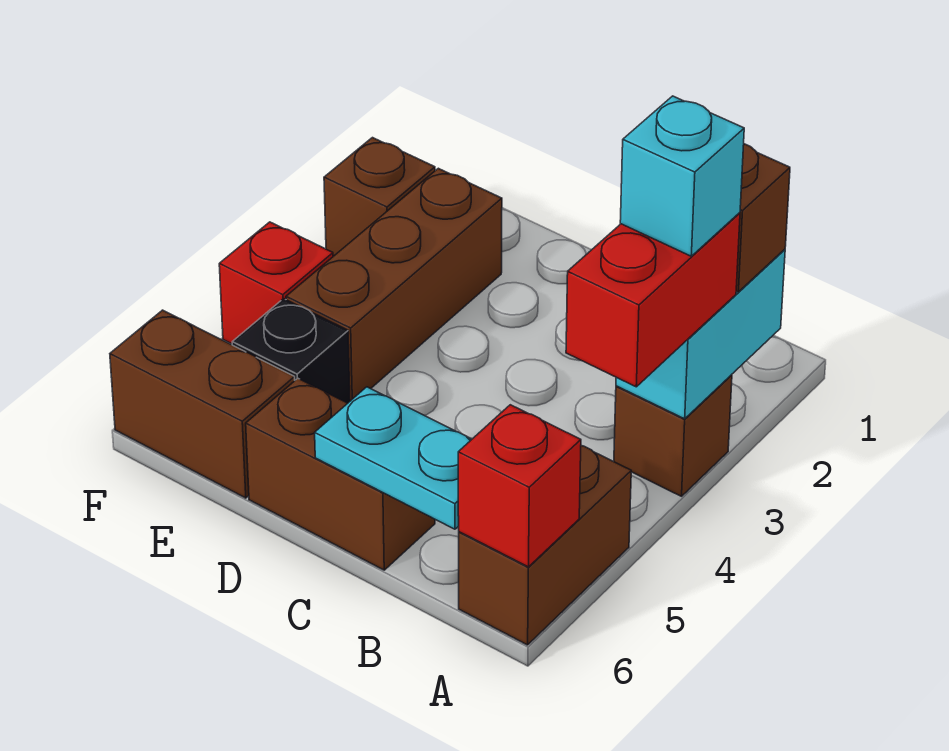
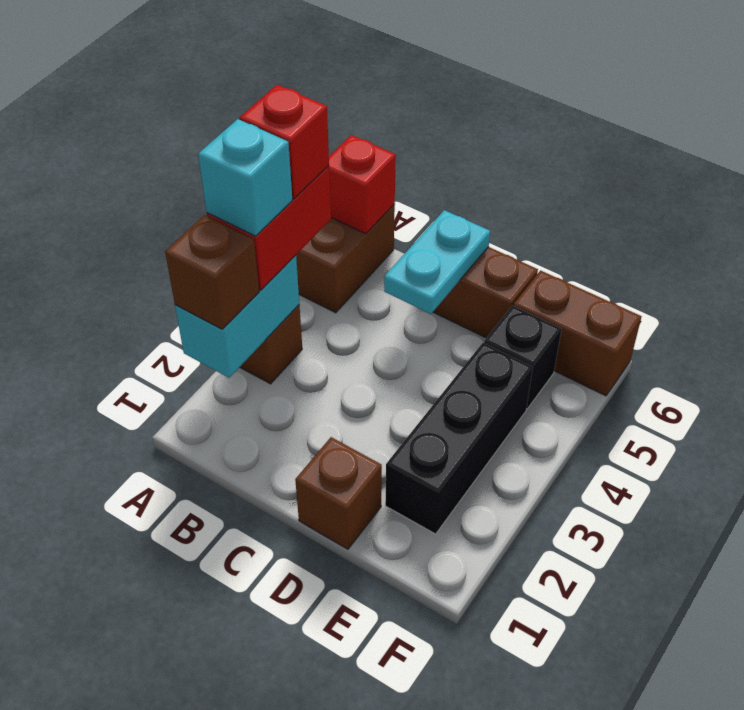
cyan plate B6:C6 level 2 -> cyan plate C5:C6 level 2
brown brick E2:E4 level 1 -> black brick E2:E4 level 1
brown brick F2 level 1 -> brown brick D1 level 1
red brick F4 level 1 -> red brick A4 level 4

